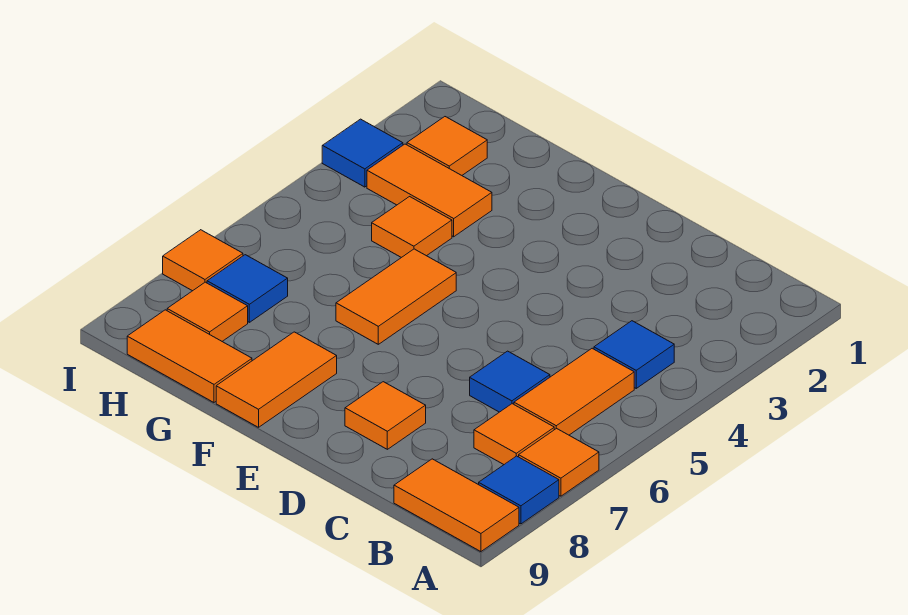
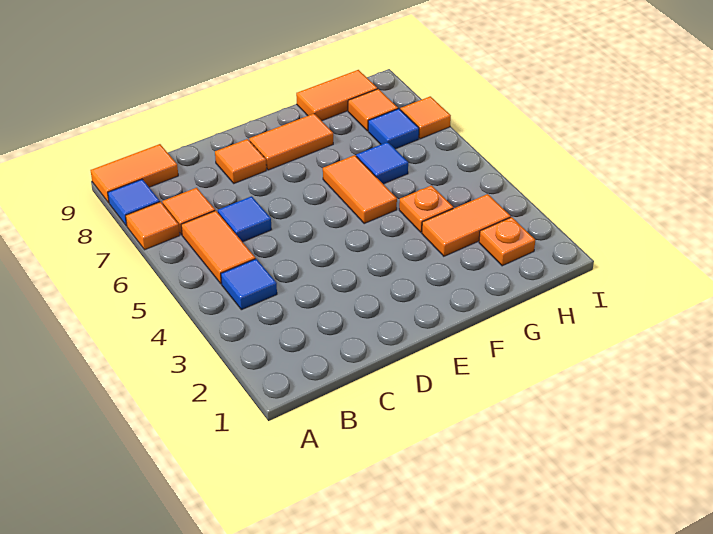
orange tile F8:F9 level 1 -> orange tile E8:F8 level 1
orange tile G4 level 1 -> orange plate G4 level 1
orange tile H2 level 1 -> orange plate H2 level 1
blue tile I3 level 1 -> blue tile G6 level 1

